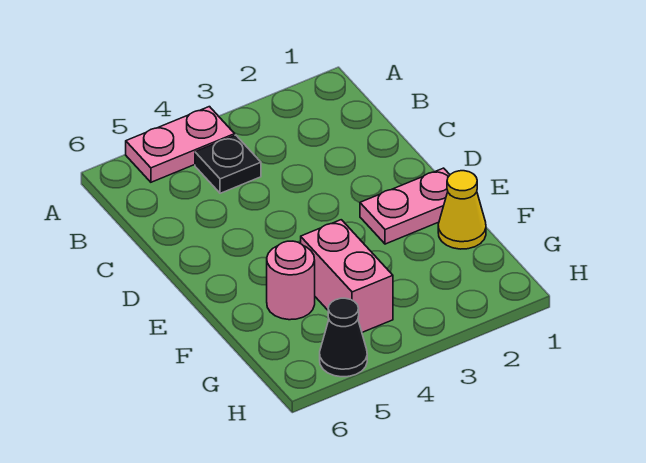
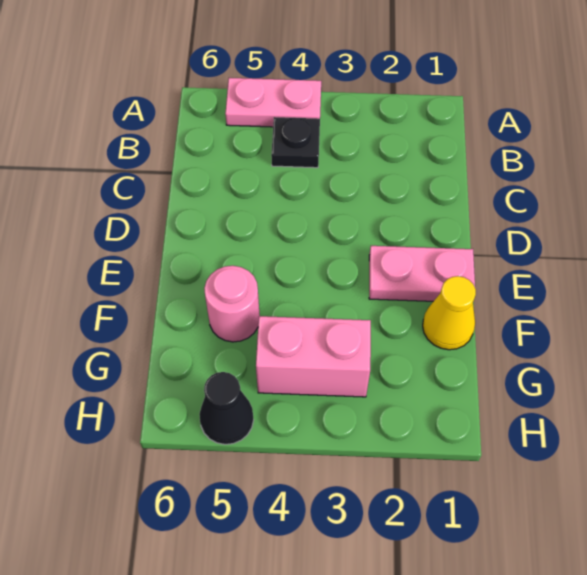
pink brick F4:G4 level 1 -> pink brick G3:G4 level 1

